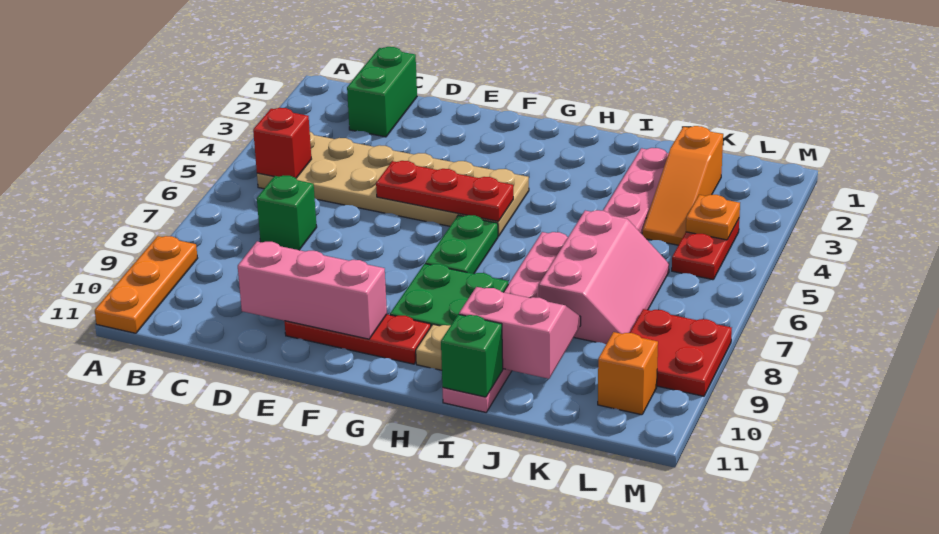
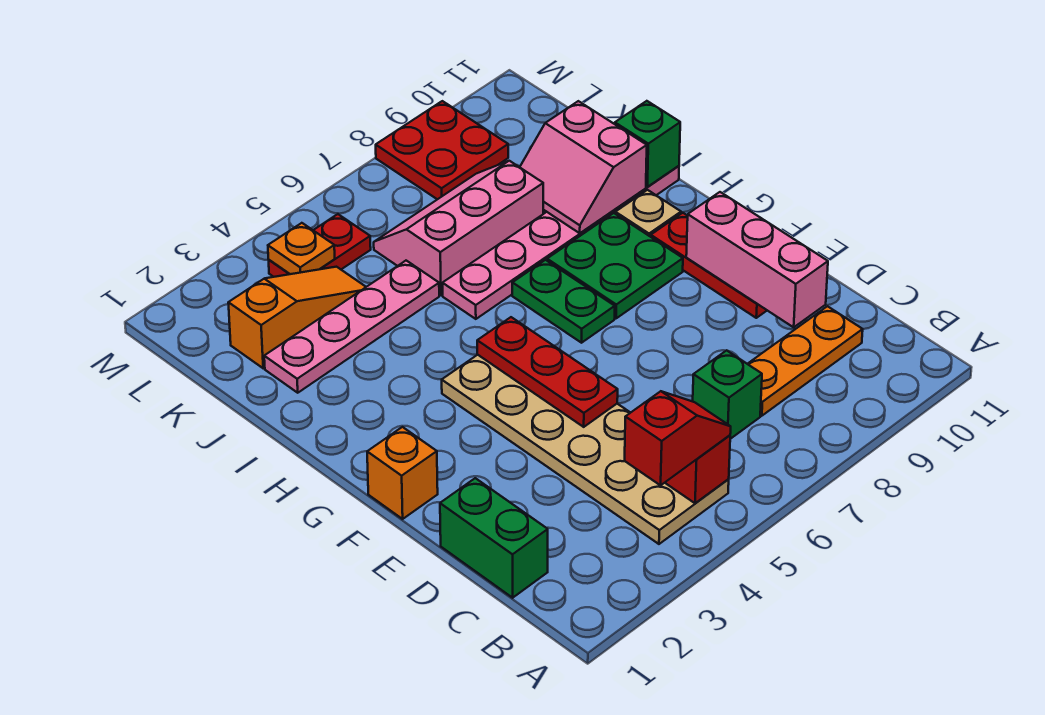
orange plate A9:A11 level 1 -> orange plate C8:C10 level 1
none -> red slope B4:B5 level 3 top 4
green brick C1:C2 level 1 -> green brick C1:D1 level 1
green plate G6:G7 level 1 -> green plate G7:H7 level 1
orange brick L10 level 1 -> orange brick F1 level 1

